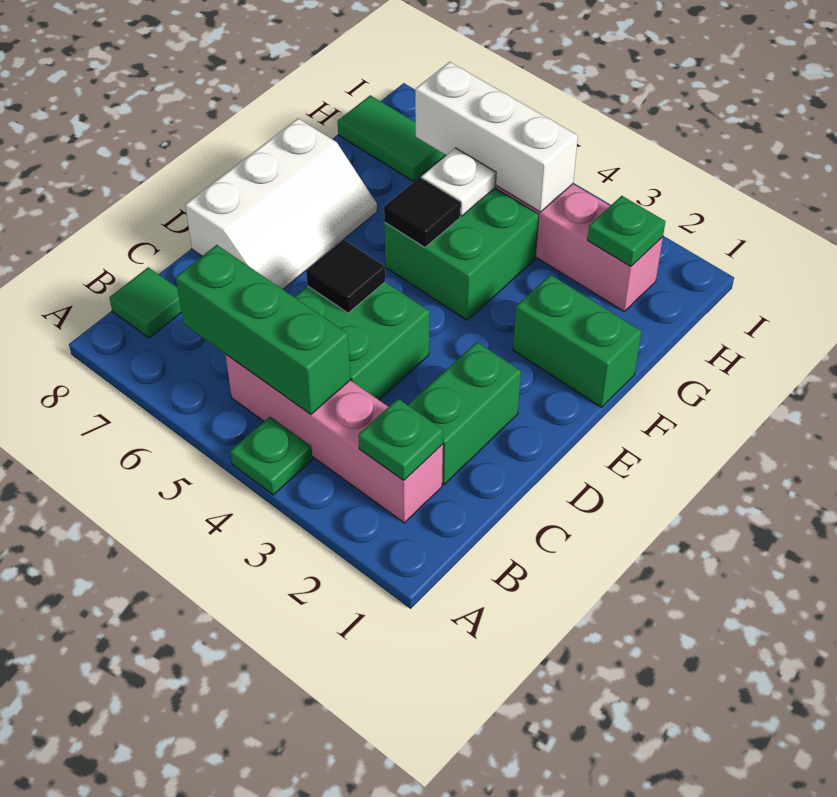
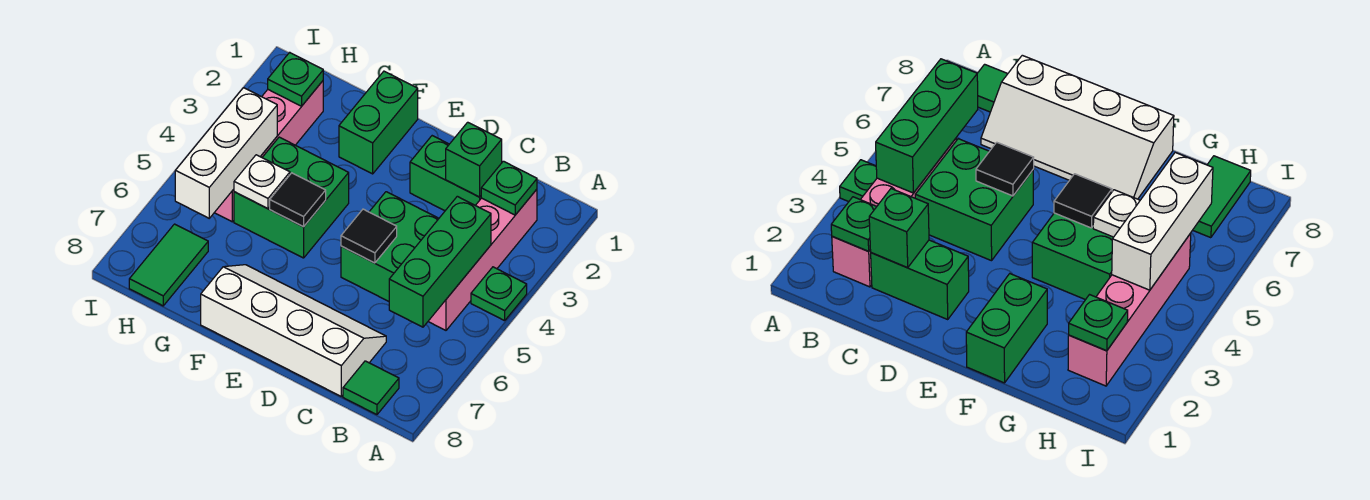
none -> green brick C2 level 2
white slope D7:F8 level 1 top 8 -> white slope C7:F8 level 1 top 8

